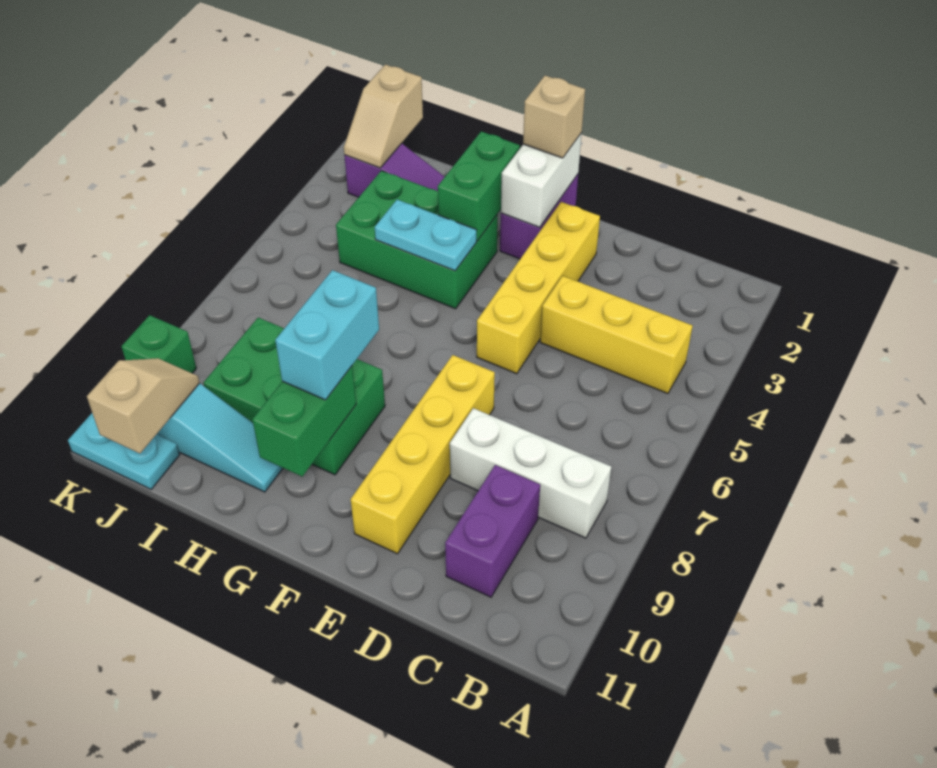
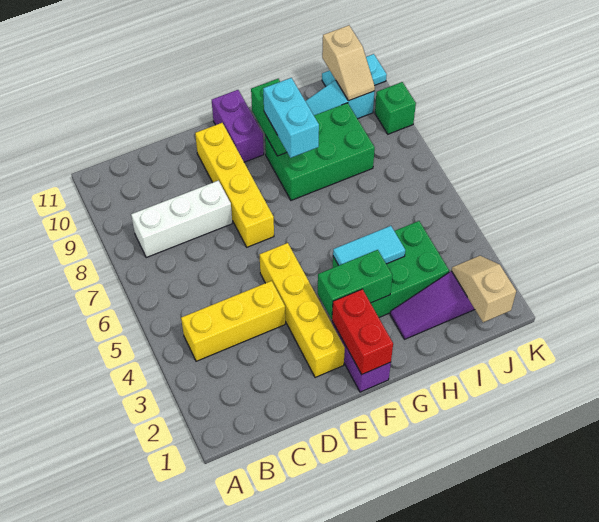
purple brick C9:C10 level 1 -> purple brick F10:F11 level 1
white brick F1:F2 level 2 -> red brick F1:F2 level 2
tan brick F1 level 3 -> none
green brick G2:G3 level 2 -> green brick F3:G3 level 2
cyan plate G4:H4 level 2 -> cyan tile G4:H4 level 2

